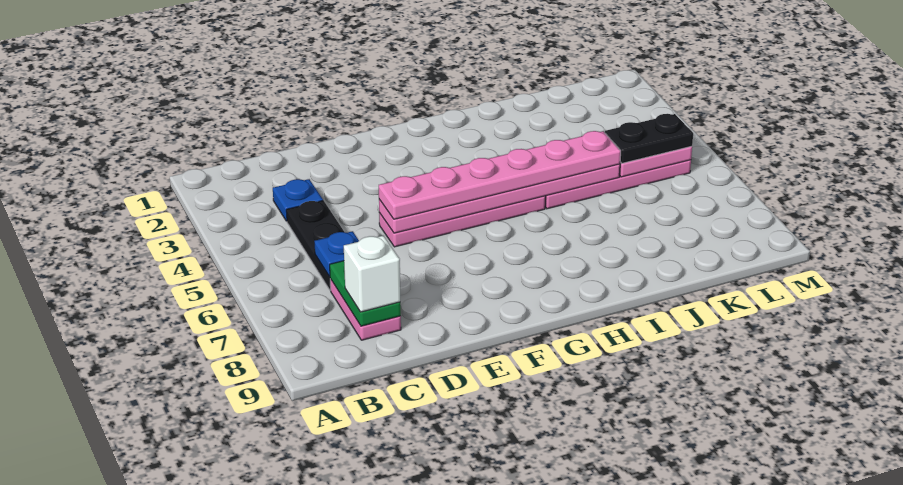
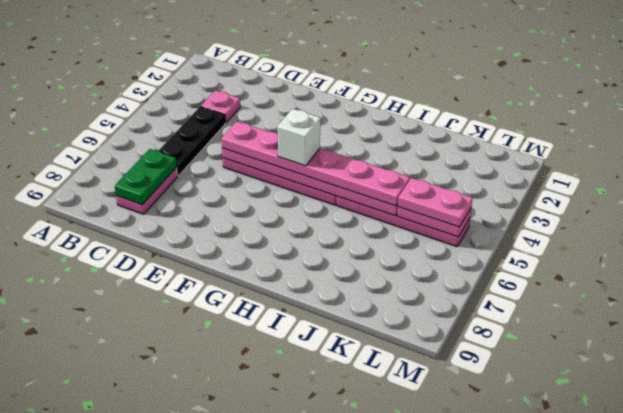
blue plate C3 level 1 -> pink plate C3 level 1
blue plate C6 level 2 -> none
white brick C8 level 3 -> white brick G5 level 4
black plate K5:L5 level 3 -> pink plate K5:L5 level 3

